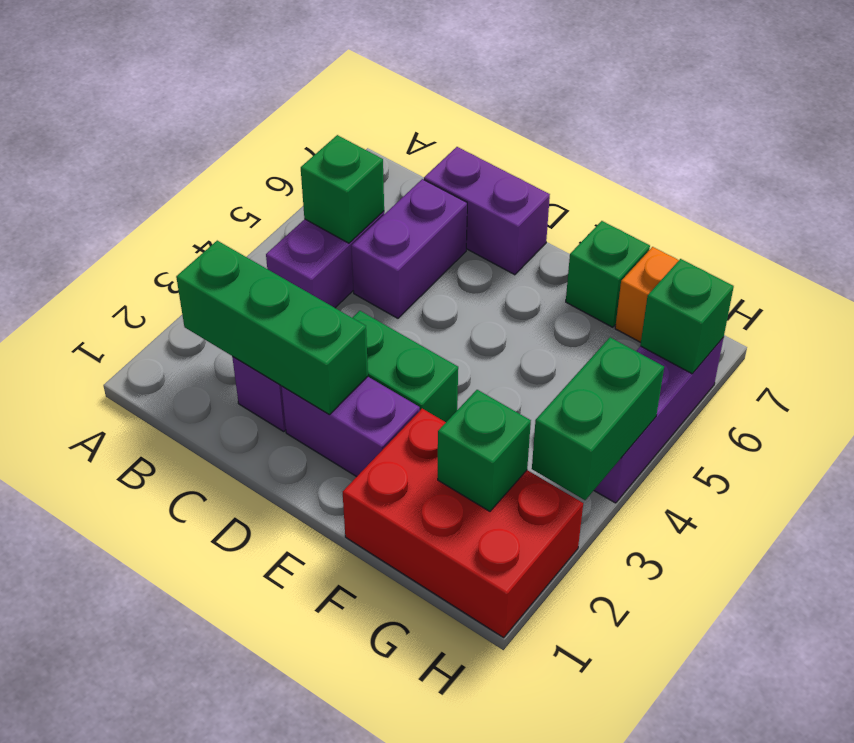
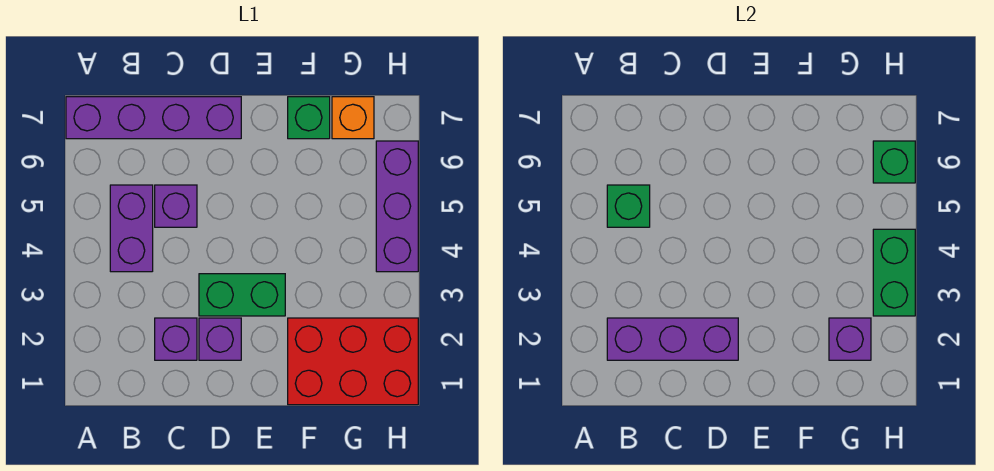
green brick B2:D2 level 2 -> purple brick B2:D2 level 2
purple brick C5:C6 level 1 -> purple brick C5 level 1
purple brick C7:D7 level 1 -> purple brick A7:D7 level 1
purple brick D2:E2 level 1 -> purple brick D2 level 1
green brick G2 level 2 -> purple brick G2 level 2

